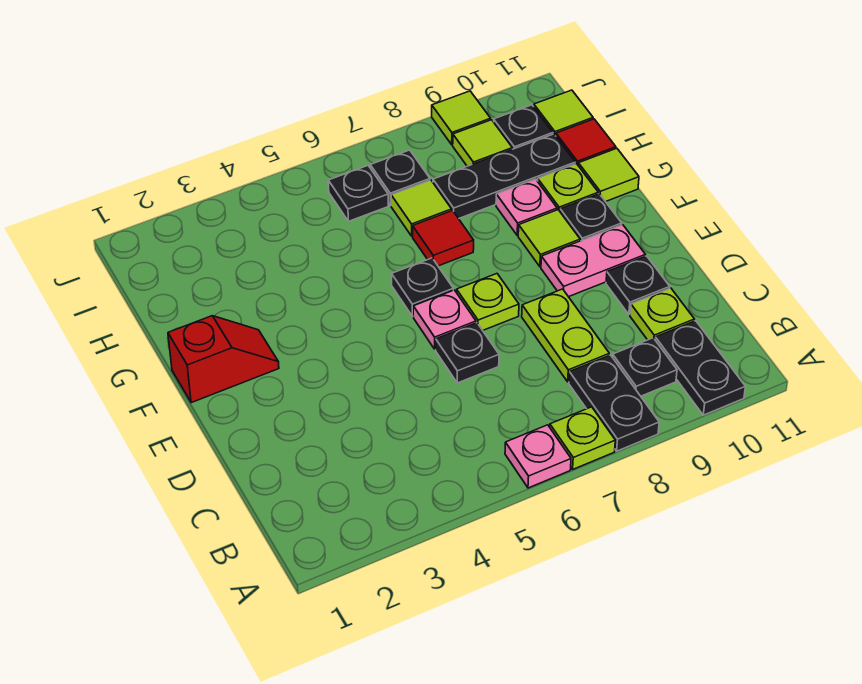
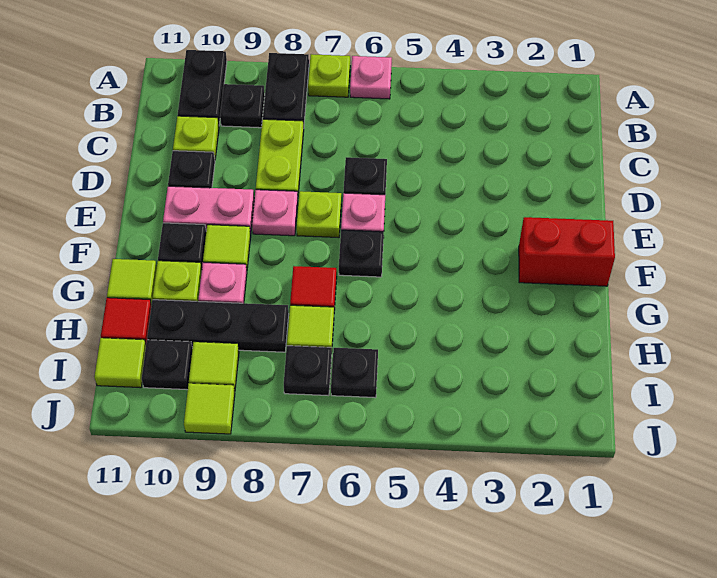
none -> pink plate E8 level 1
red slope F1:F2 level 1 top 1 -> red brick F1:F2 level 1

